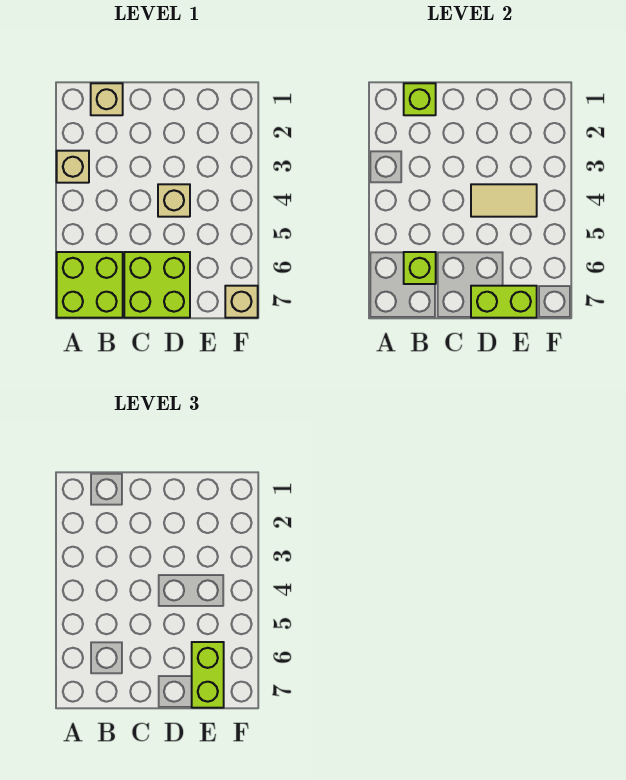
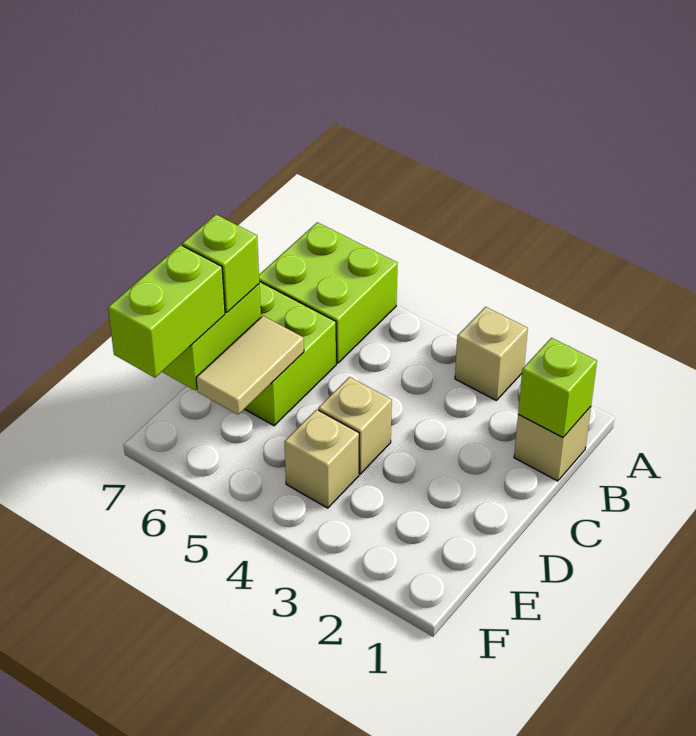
lime brick B6 level 2 -> lime brick D7 level 3
tan tile D4:E4 level 2 -> tan tile D6:E6 level 2
lime brick E6:E7 level 3 -> lime brick E7:F7 level 3
tan brick F7 level 1 -> tan brick E4 level 1

